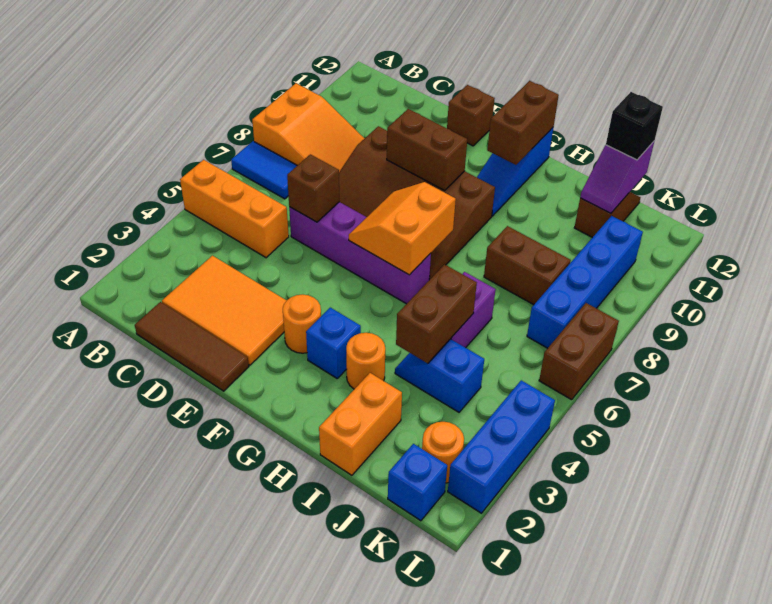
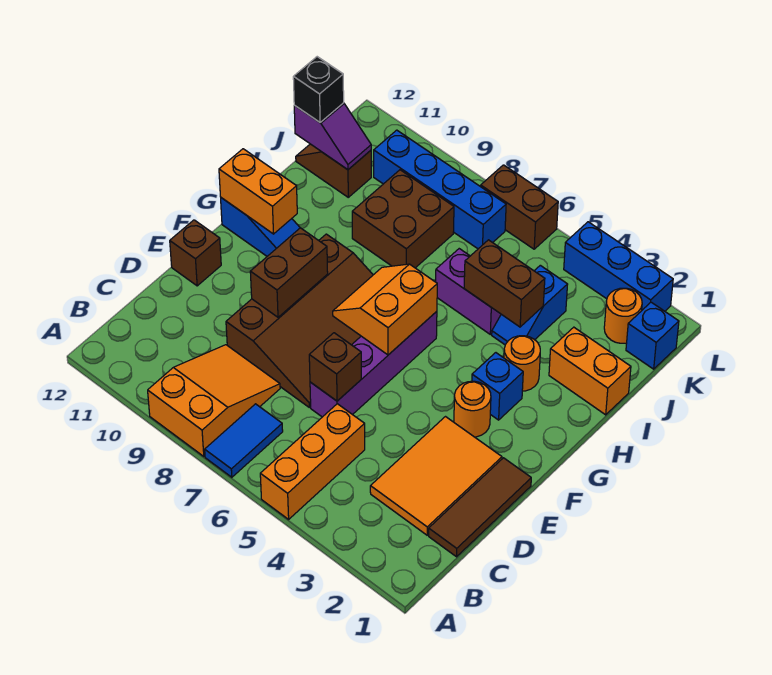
orange slope F6:G7 level 2 top G -> orange slope F6:G7 level 2 top 6
brown brick G11:G12 level 2 -> orange brick G11:G12 level 2
brown brick I8:J8 level 1 -> brown brick I8:J9 level 1

